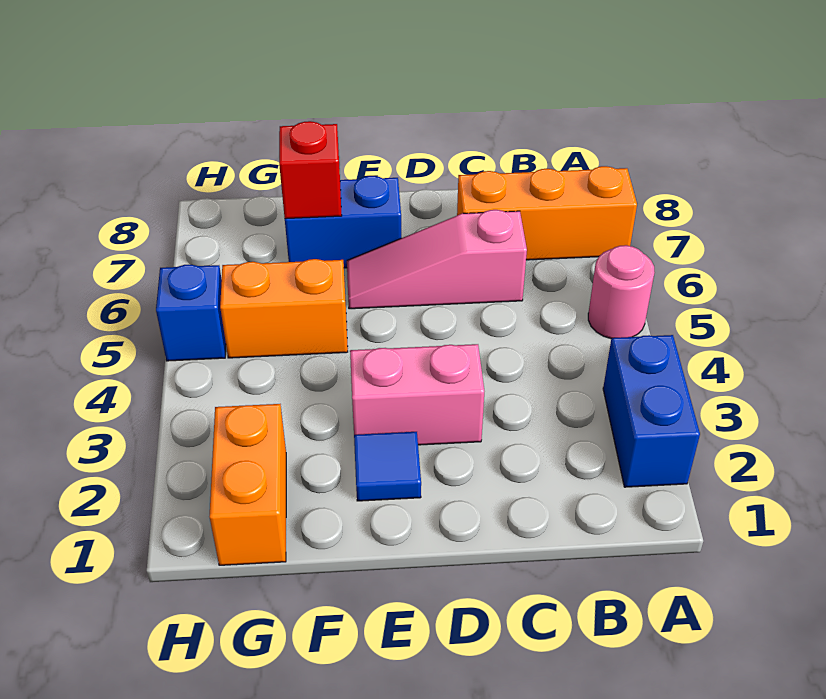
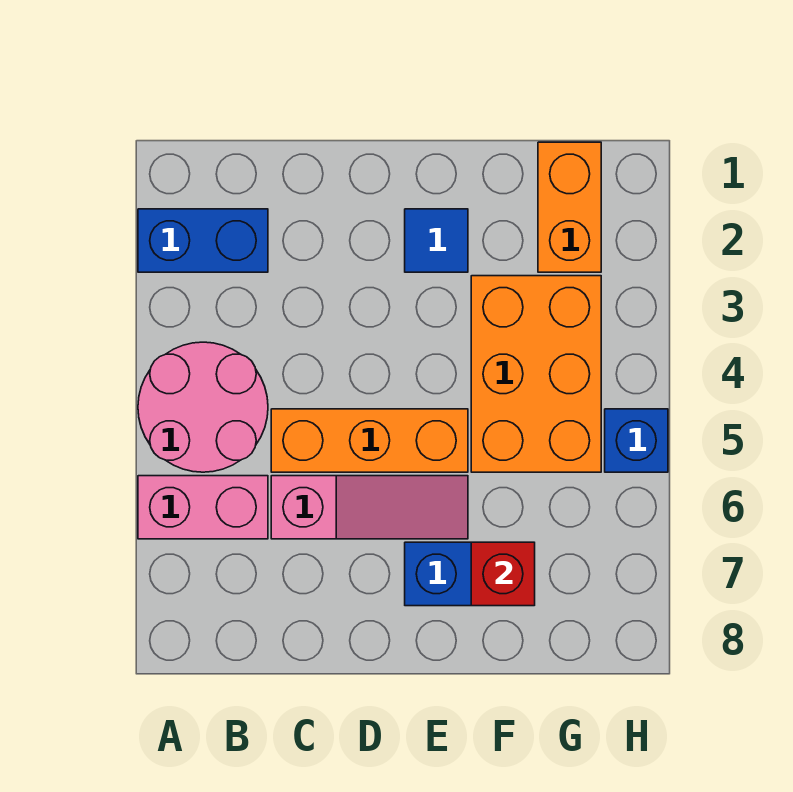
blue brick A2:A3 level 1 -> blue brick A2:B2 level 1
pink round brick A5 level 1 -> pink round brick A4:B5 level 1
orange brick A7:C7 level 1 -> orange brick C5:E5 level 1
pink brick D3:E3 level 1 -> pink brick A6:B6 level 1
orange brick F5:G5 level 1 -> orange brick F3:G5 level 1

